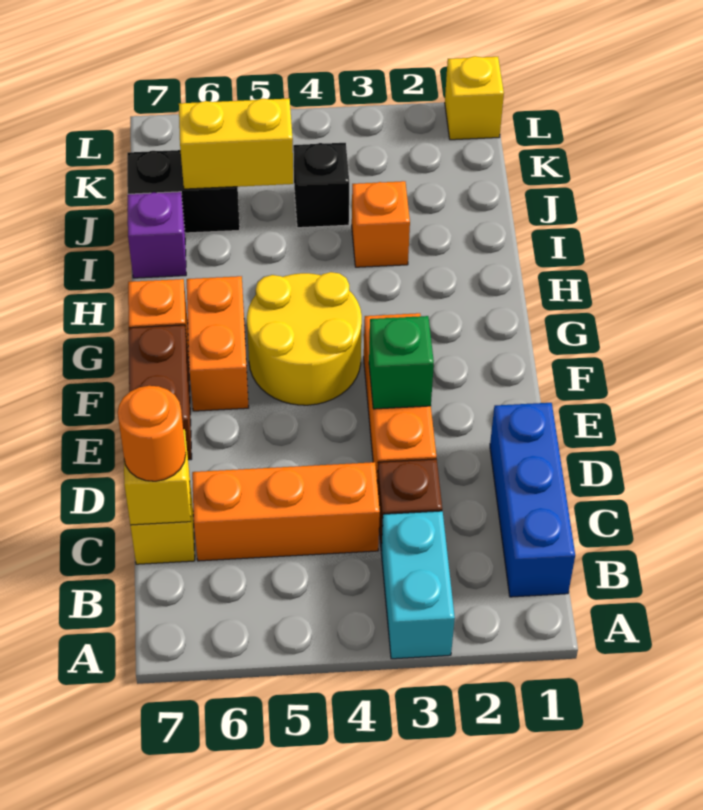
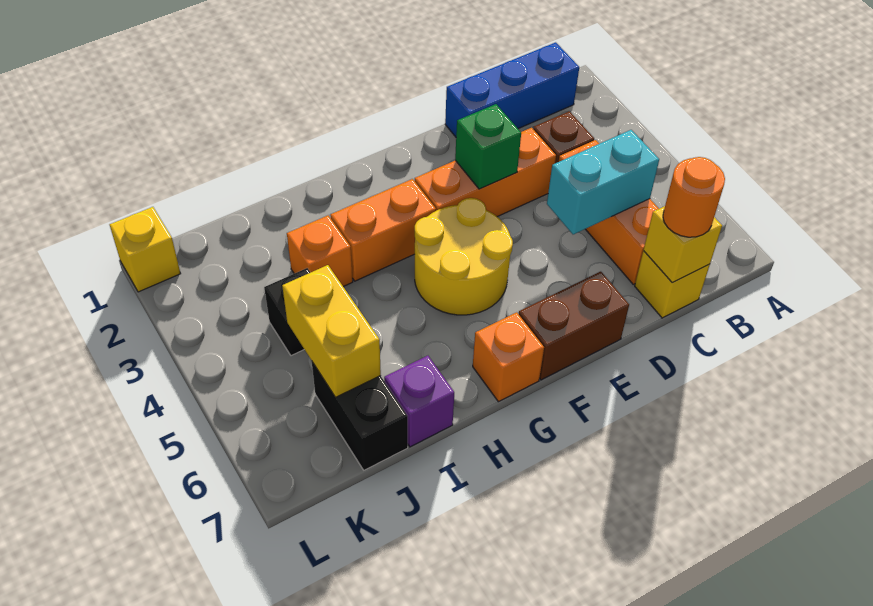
cyan brick A3:B3 level 1 -> cyan brick C5:D5 level 2
orange brick F6:G6 level 1 -> orange brick G3:H3 level 1

